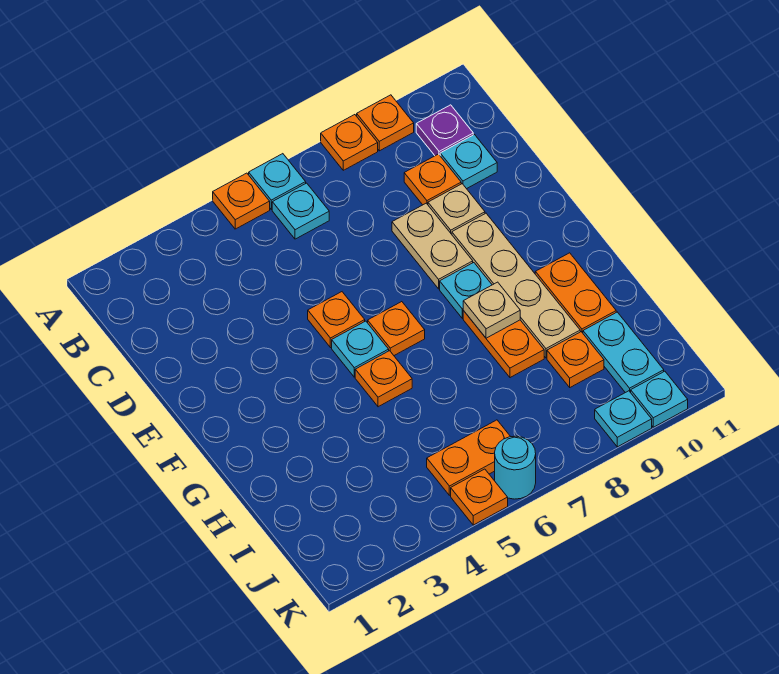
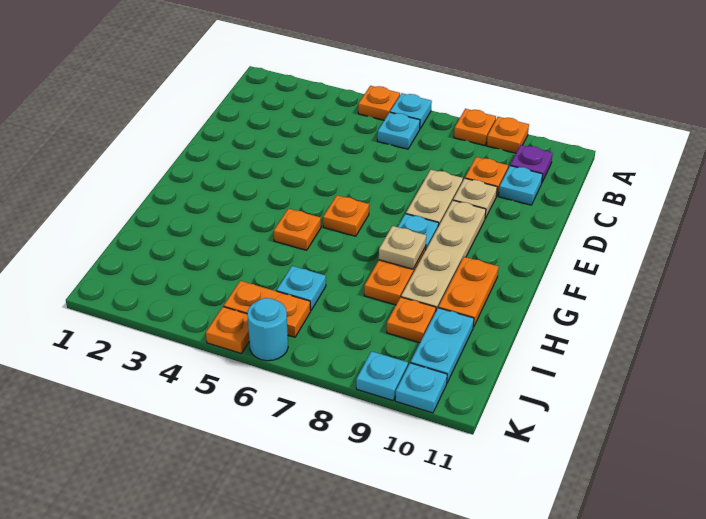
orange plate E5 level 1 -> none
cyan plate F5 level 1 -> cyan plate I6 level 1

